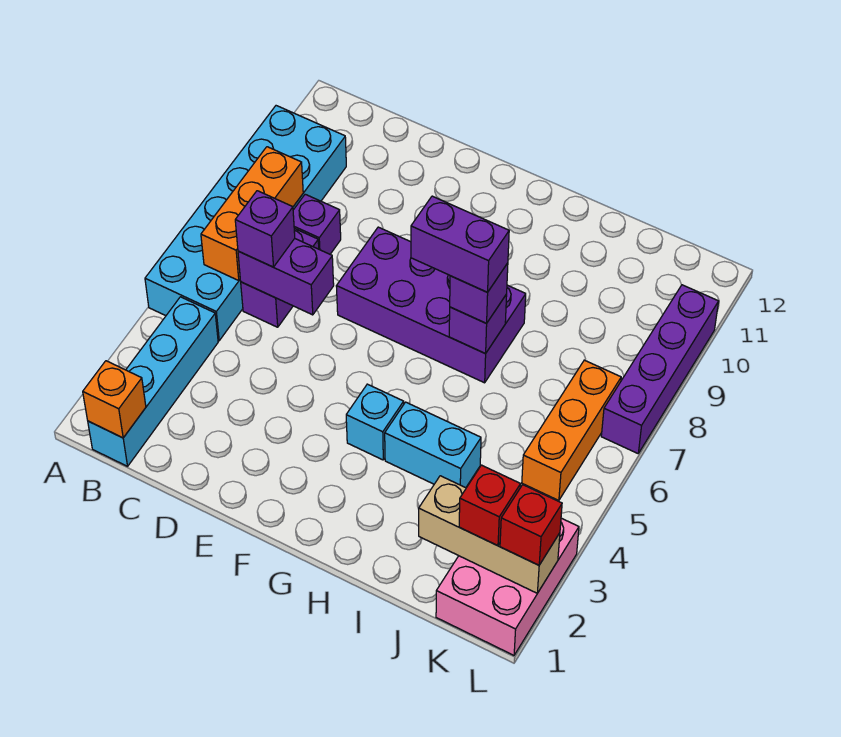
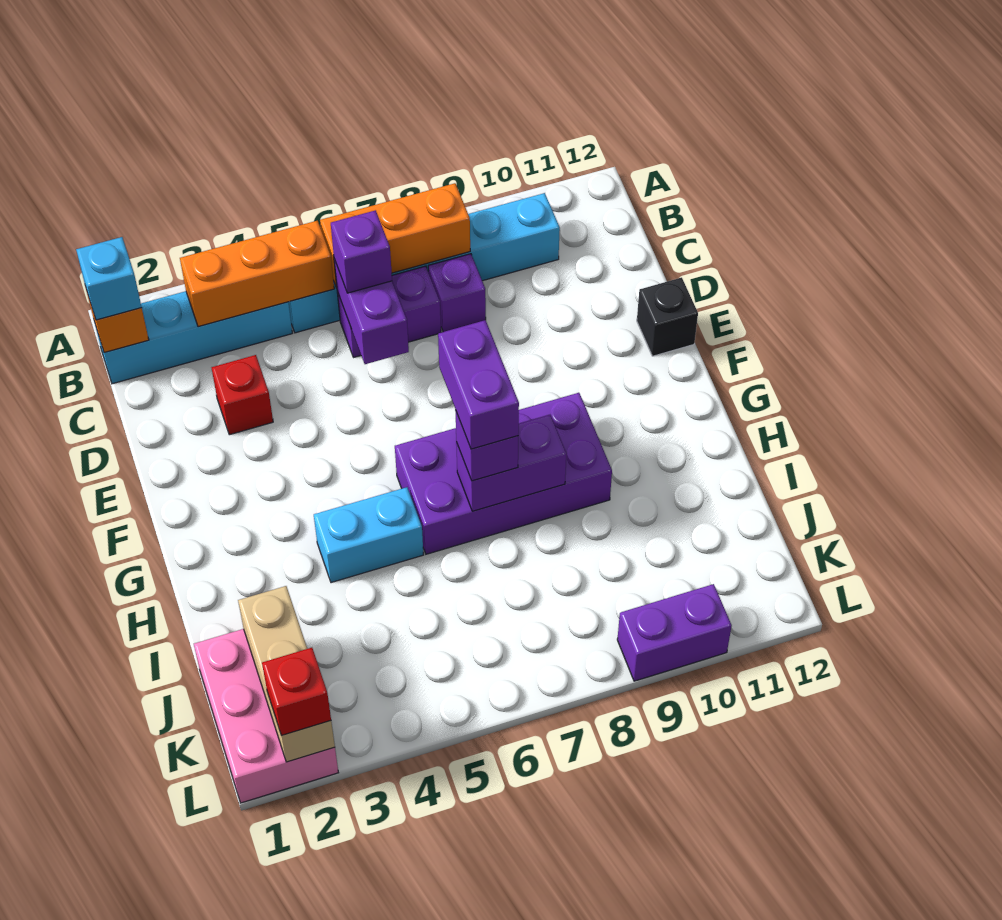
cyan brick A5:B10 level 1 -> cyan brick B5:B10 level 1
purple brick E7:H8 level 1 -> purple brick G6:H9 level 1
none -> black brick E12 level 1
cyan brick G4 level 1 -> cyan brick B1 level 3
cyan brick H4:I4 level 1 -> cyan brick H4:H5 level 1
purple brick H7 level 2 -> purple brick H7:H8 level 2
pink brick K1:L3 level 1 -> pink brick J1:L2 level 1
red brick K2 level 3 -> red brick D3 level 1
orange brick K5:K7 level 1 -> orange brick B3:B5 level 2
purple brick L7:L10 level 1 -> purple brick L9:L10 level 1

